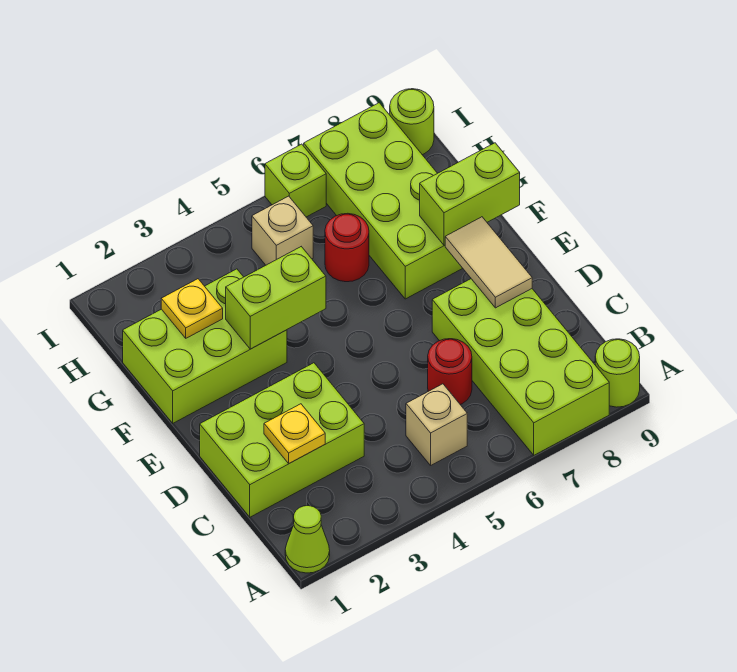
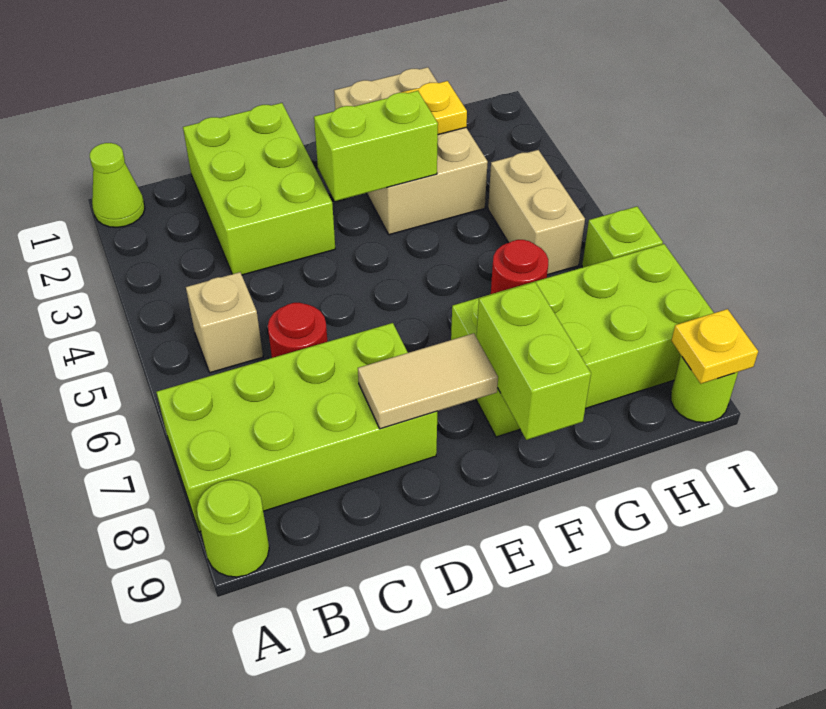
yellow plate C2 level 2 -> yellow plate I9 level 2
lime brick F1:G3 level 1 -> tan brick F1:G3 level 1
lime brick F3:F4 level 2 -> lime brick E3:F3 level 2
tan brick H5 level 1 -> tan brick H4:H5 level 1

